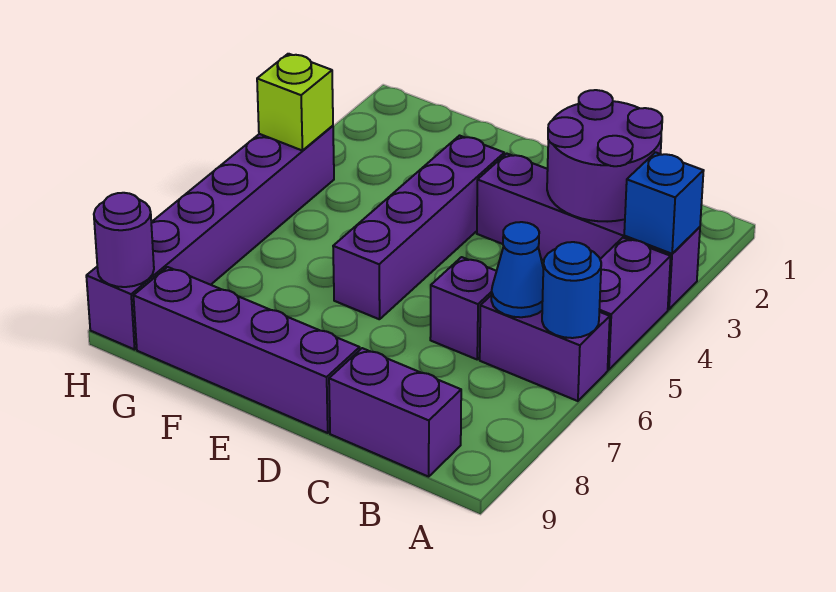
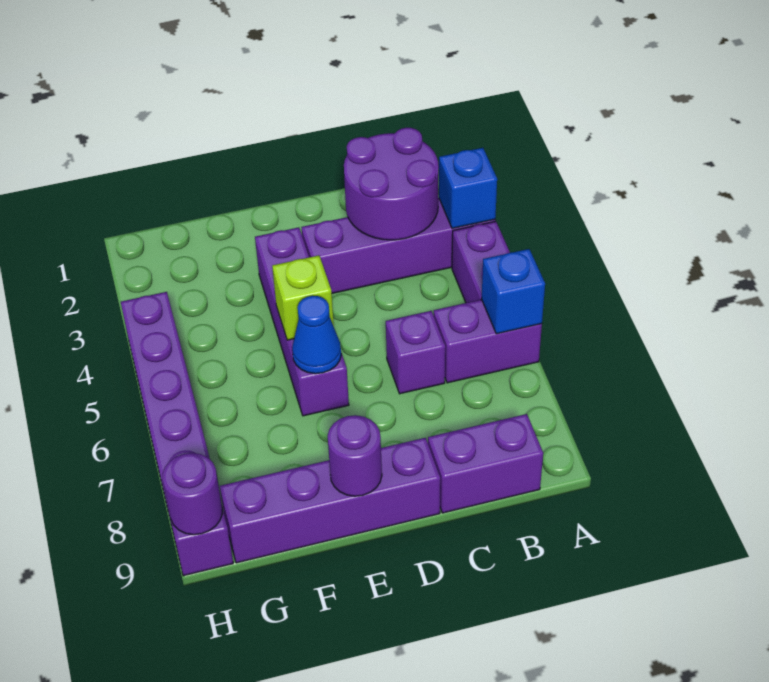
blue round brick A6 level 2 -> blue brick A6 level 2
blue cone B6 level 2 -> blue cone E6 level 2
none -> purple round brick E9 level 2
lime brick H4 level 2 -> lime brick E5 level 2

